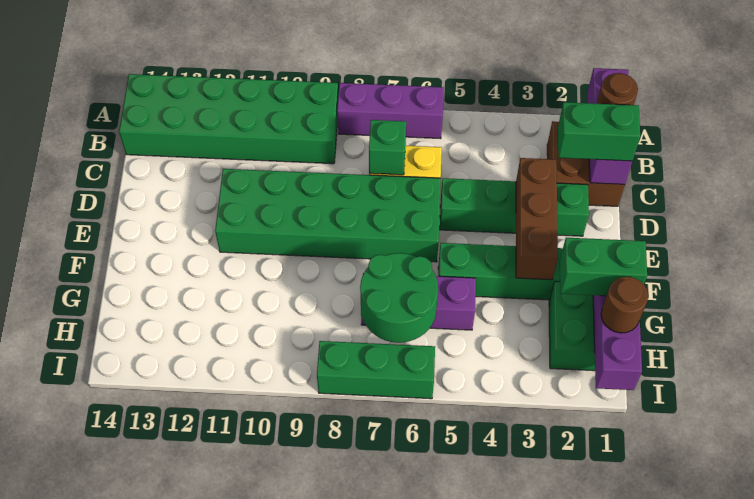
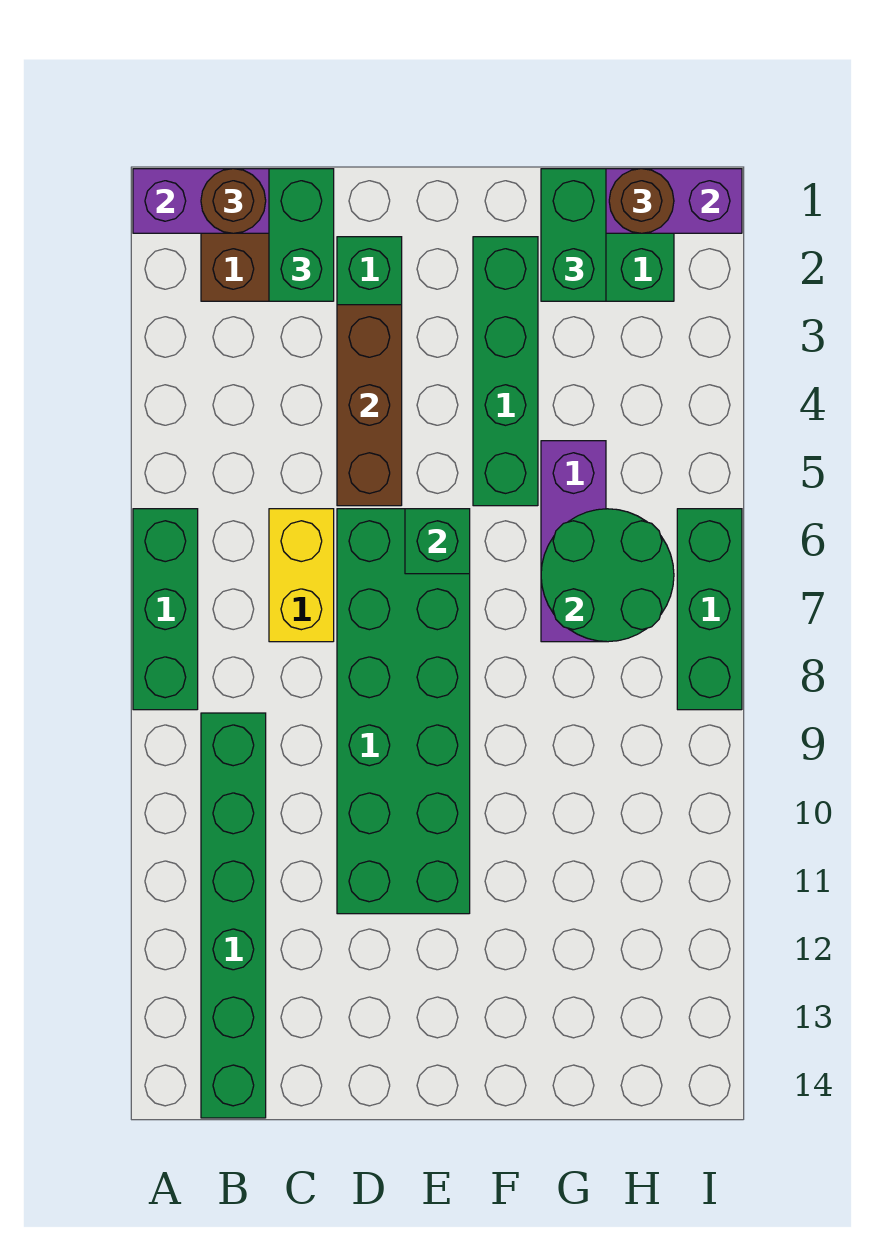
purple brick A6:A8 level 1 -> green brick A6:A8 level 1
green brick A9:B14 level 1 -> green brick B9:B14 level 1
green brick C7 level 2 -> green brick E6 level 2
brown brick D3:F3 level 2 -> brown brick D3:D5 level 2

